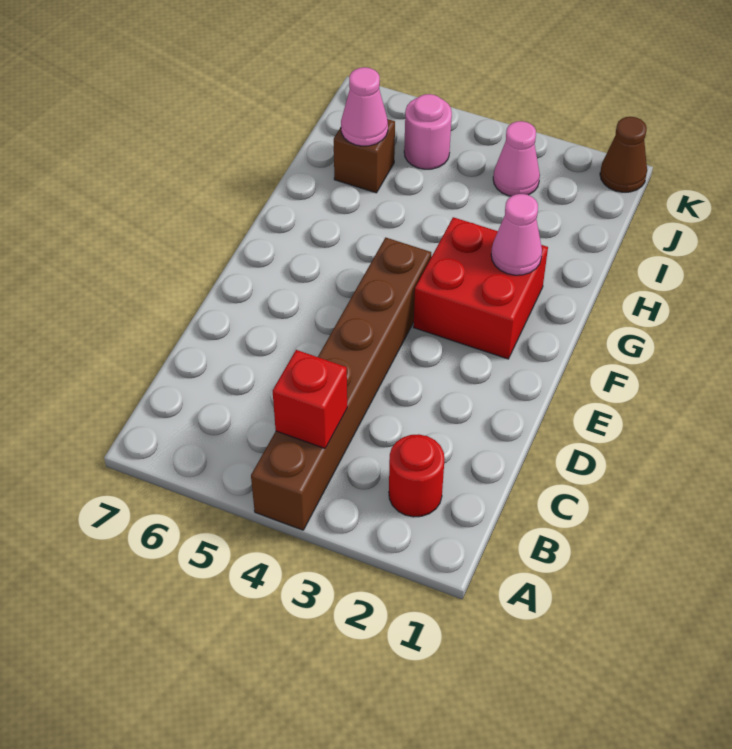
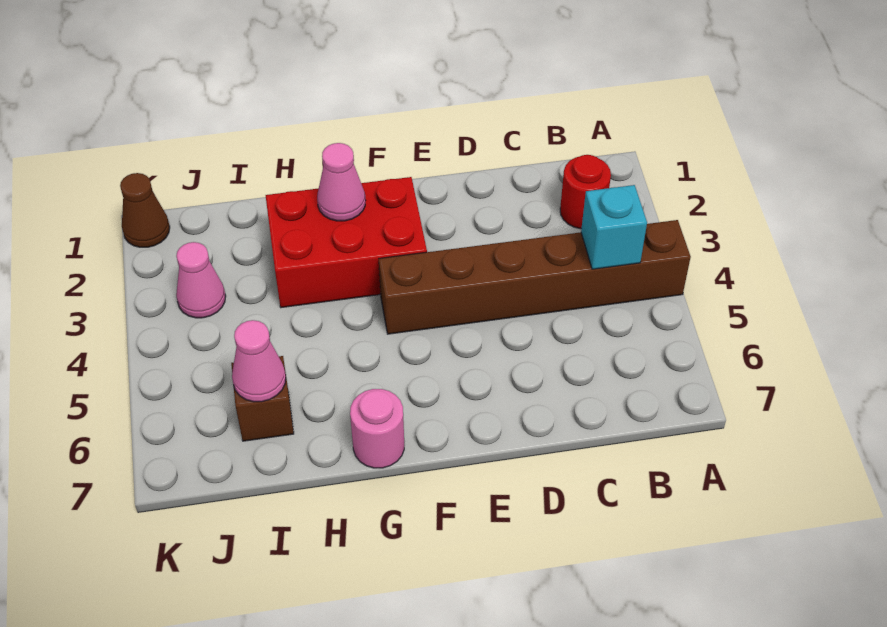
red brick B4 level 2 -> cyan brick B4 level 2
red brick F2:G3 level 1 -> red brick F2:H3 level 1
pink round brick J5 level 1 -> pink round brick G7 level 1

